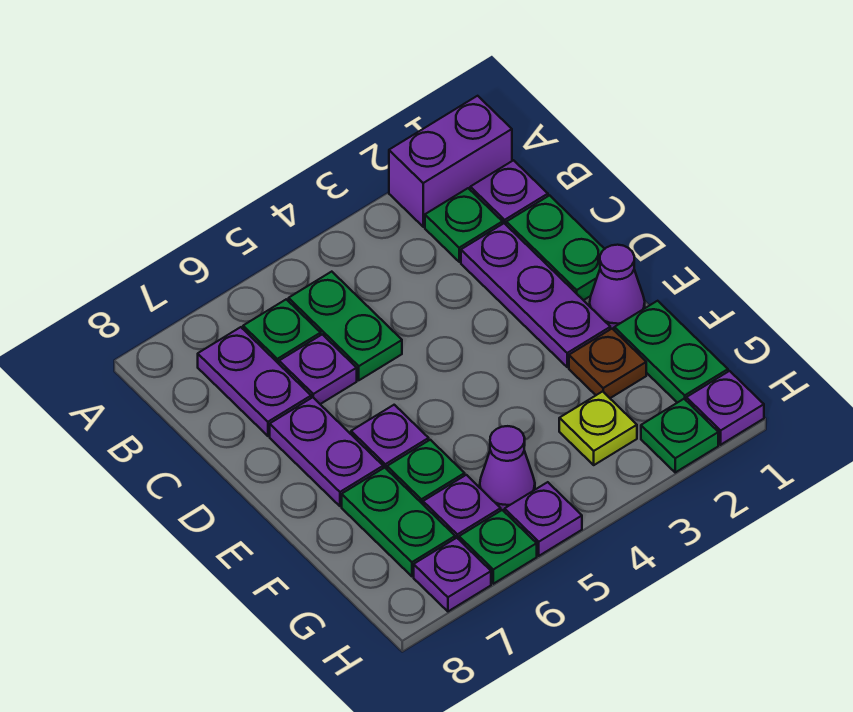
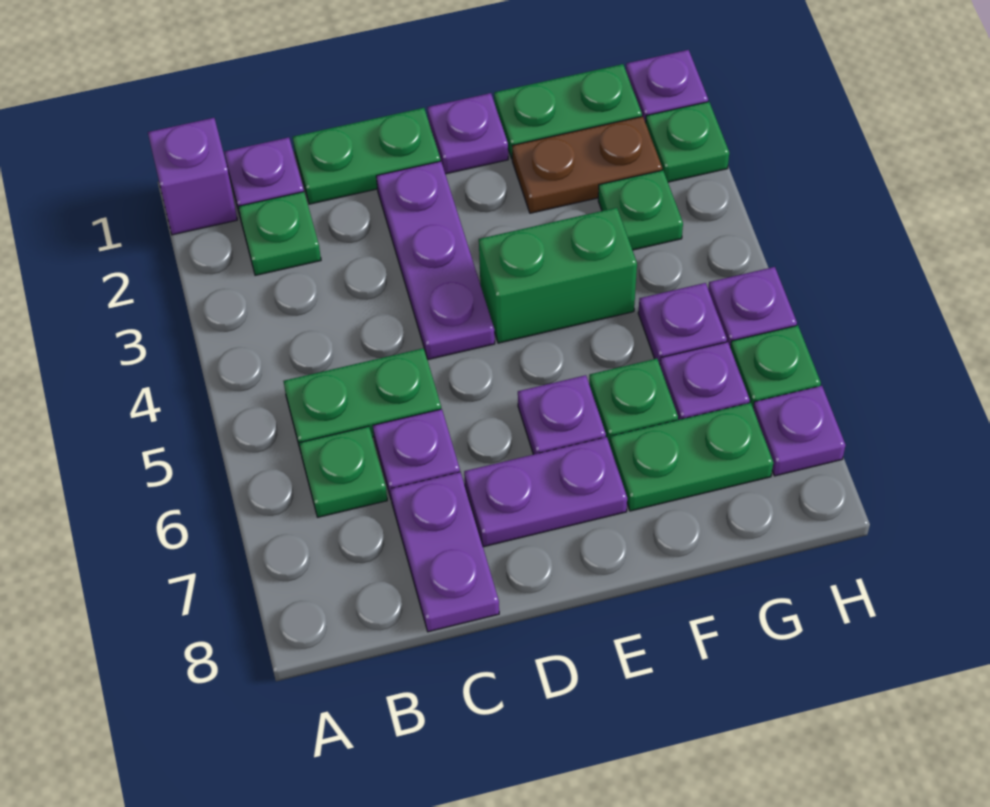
purple brick A1:A2 level 1 -> purple brick A1 level 1
purple plate B7:C7 level 1 -> purple plate C7:C8 level 1
purple plate C2:E2 level 1 -> purple plate D2:D4 level 1
purple cone E1 level 1 -> purple plate E1 level 1
none -> green brick E4:F4 level 1
brown plate F2 level 1 -> brown plate F2:G2 level 1
lime plate G3 level 1 -> green plate G3 level 1
purple cone G5 level 1 -> purple plate G5 level 1

